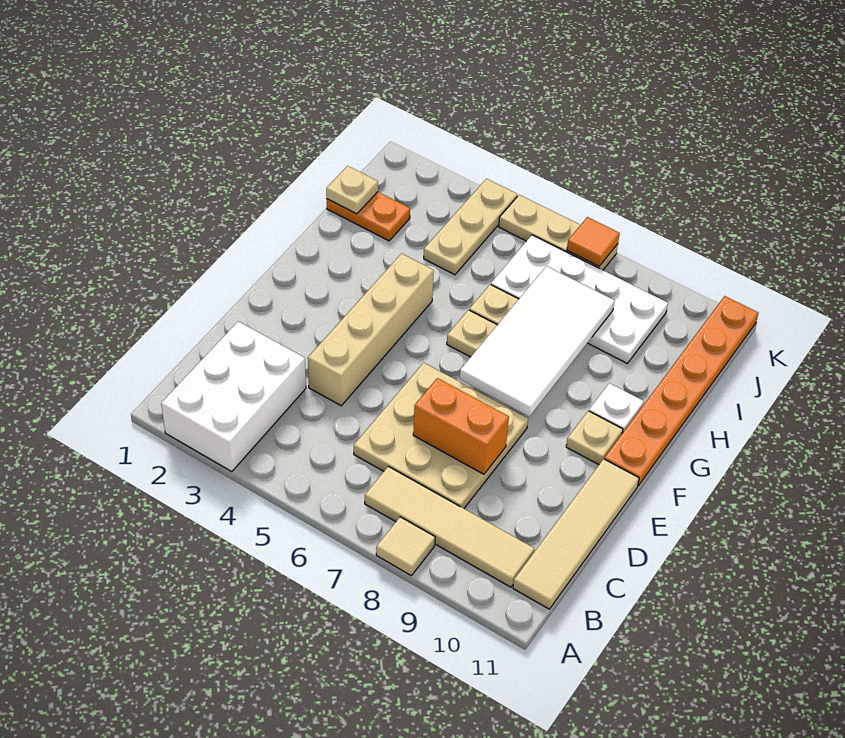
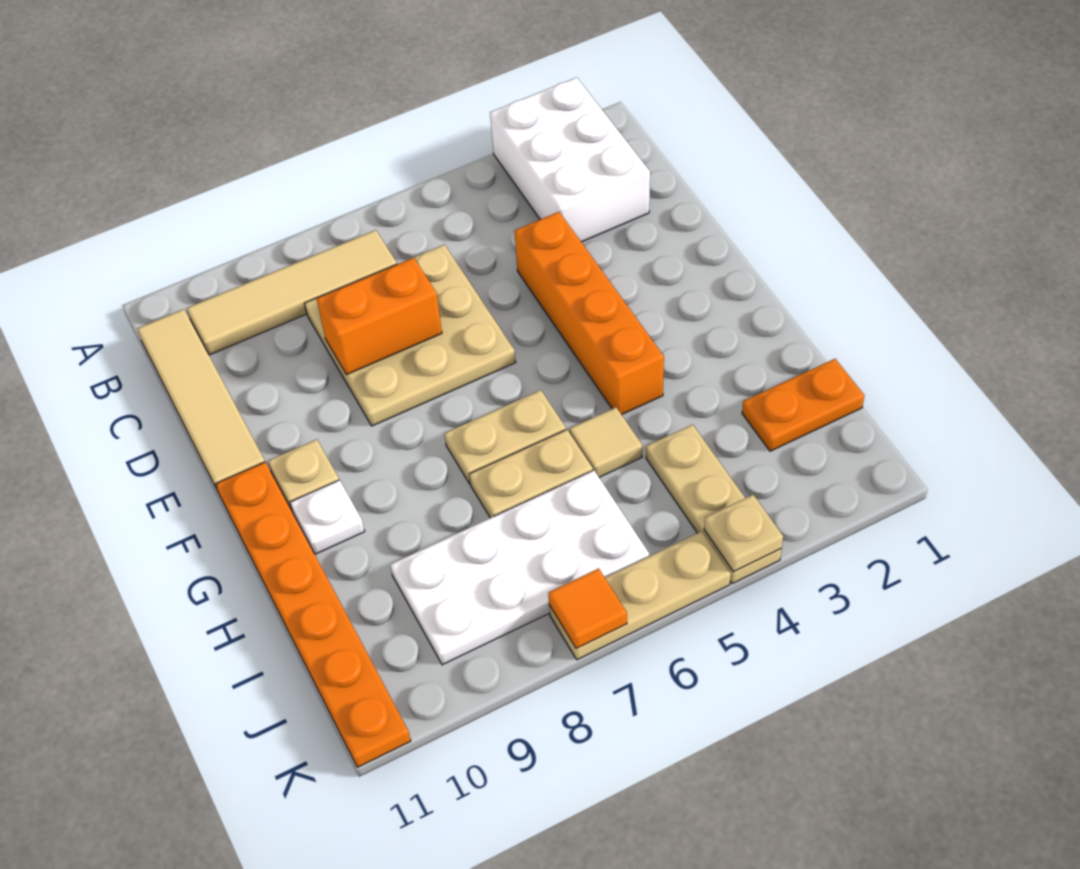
tan tile A8 level 1 -> tan tile H5 level 1
tan brick D4:G4 level 1 -> orange brick D4:G4 level 1
white tile F7:I8 level 2 -> none
tan plate I1 level 2 -> tan plate K4 level 2

